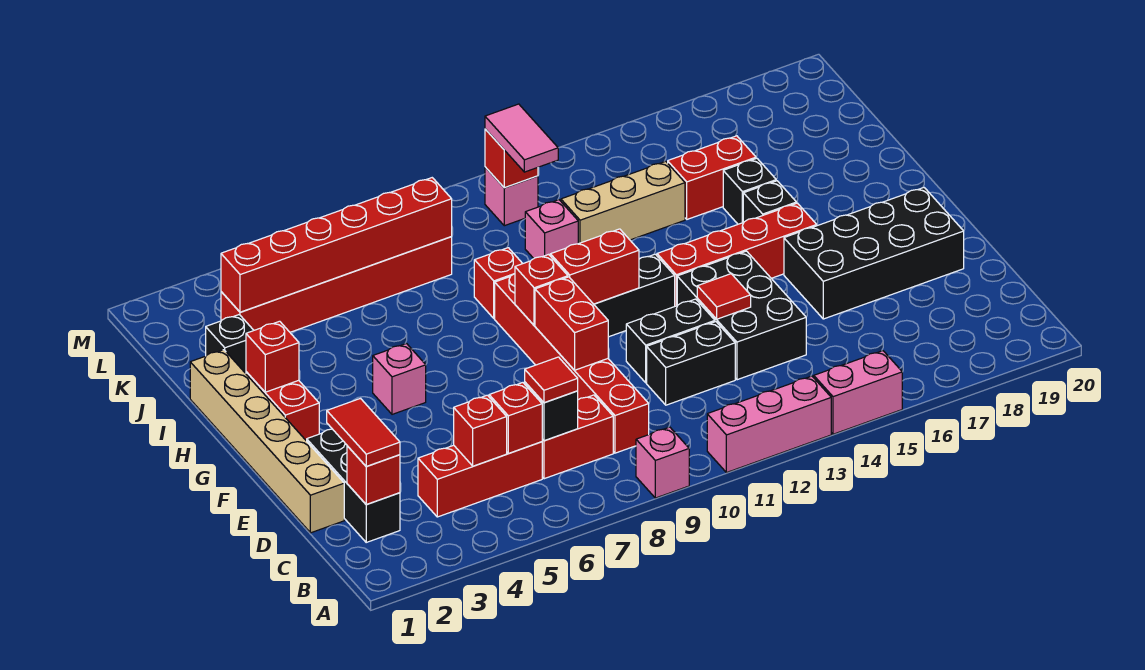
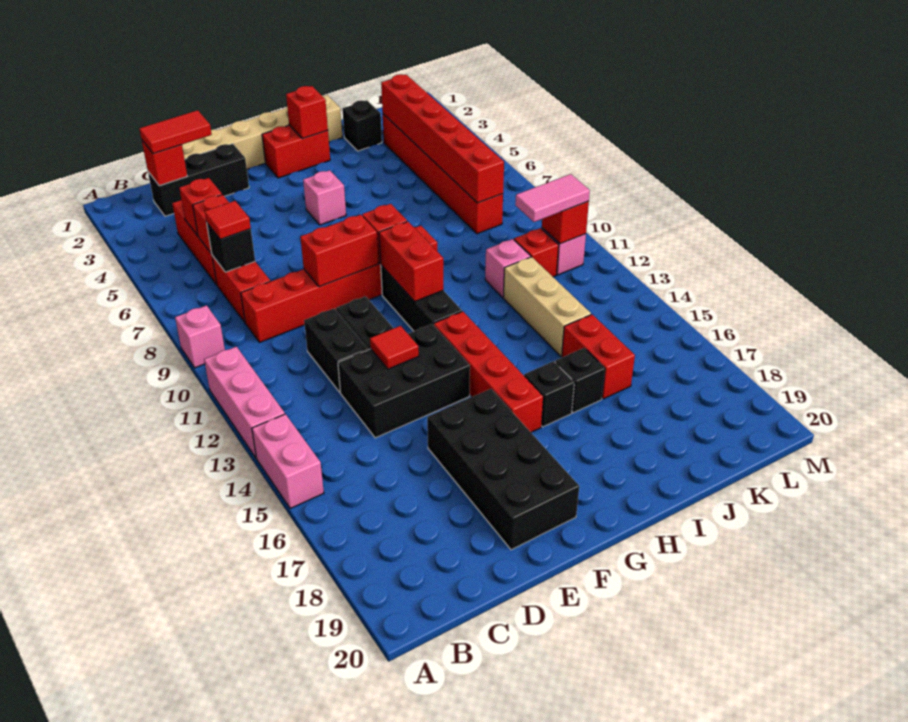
red brick I9 level 1 -> red brick K11 level 1

